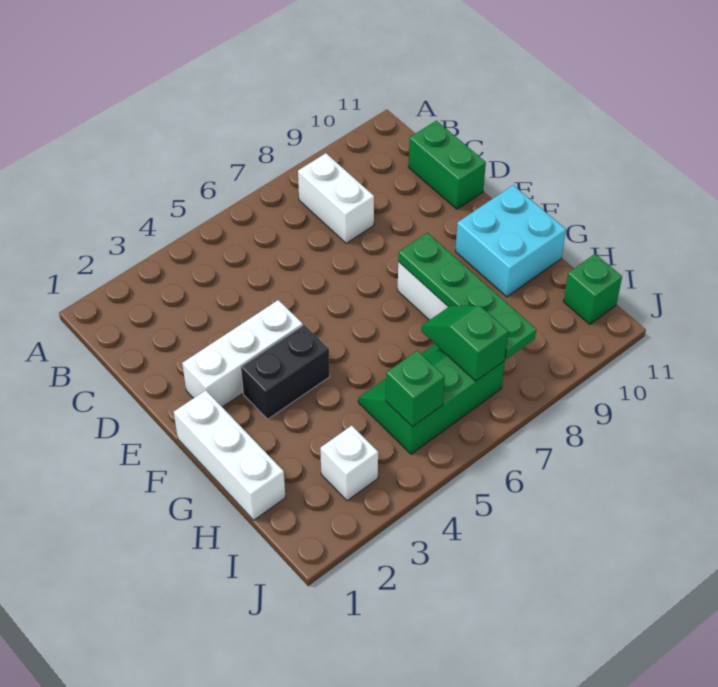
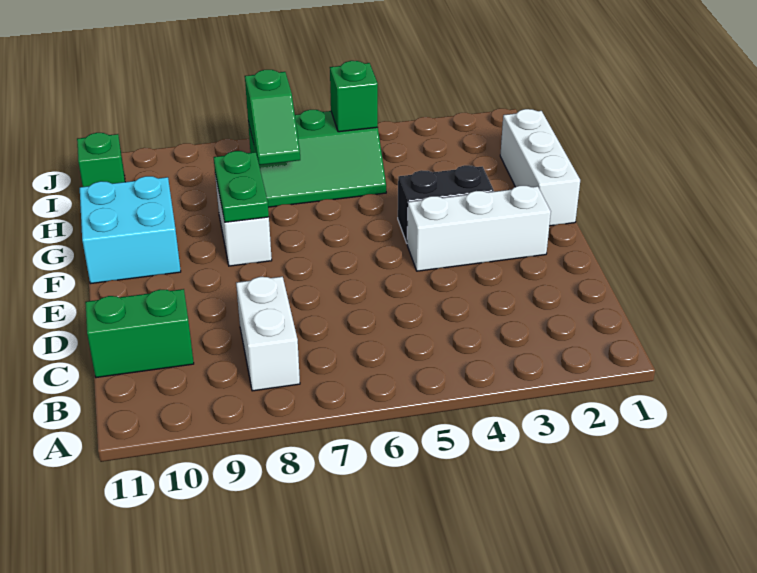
green brick C11:D11 level 1 -> green brick C10:C11 level 1
green plate F8:I8 level 2 -> green plate F8:G8 level 2
white brick I3 level 1 -> none

